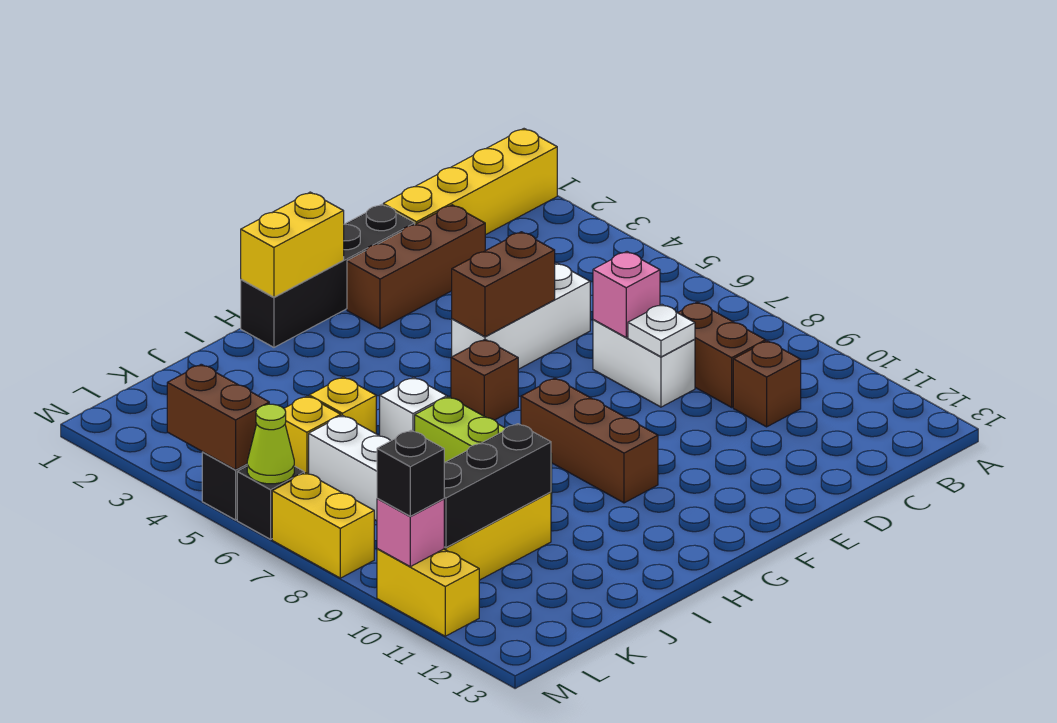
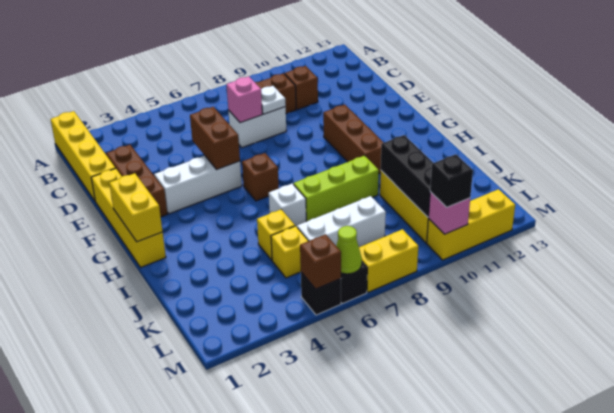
white brick D5:F5 level 1 -> white brick F3:F5 level 1
black brick E1:H1 level 1 -> yellow brick E1:H1 level 1
brown brick G8:G10 level 1 -> brown brick F10:H10 level 1
brown brick M4:M5 level 2 -> brown brick M5 level 2
yellow brick M10:M11 level 1 -> yellow brick M10:M12 level 1

